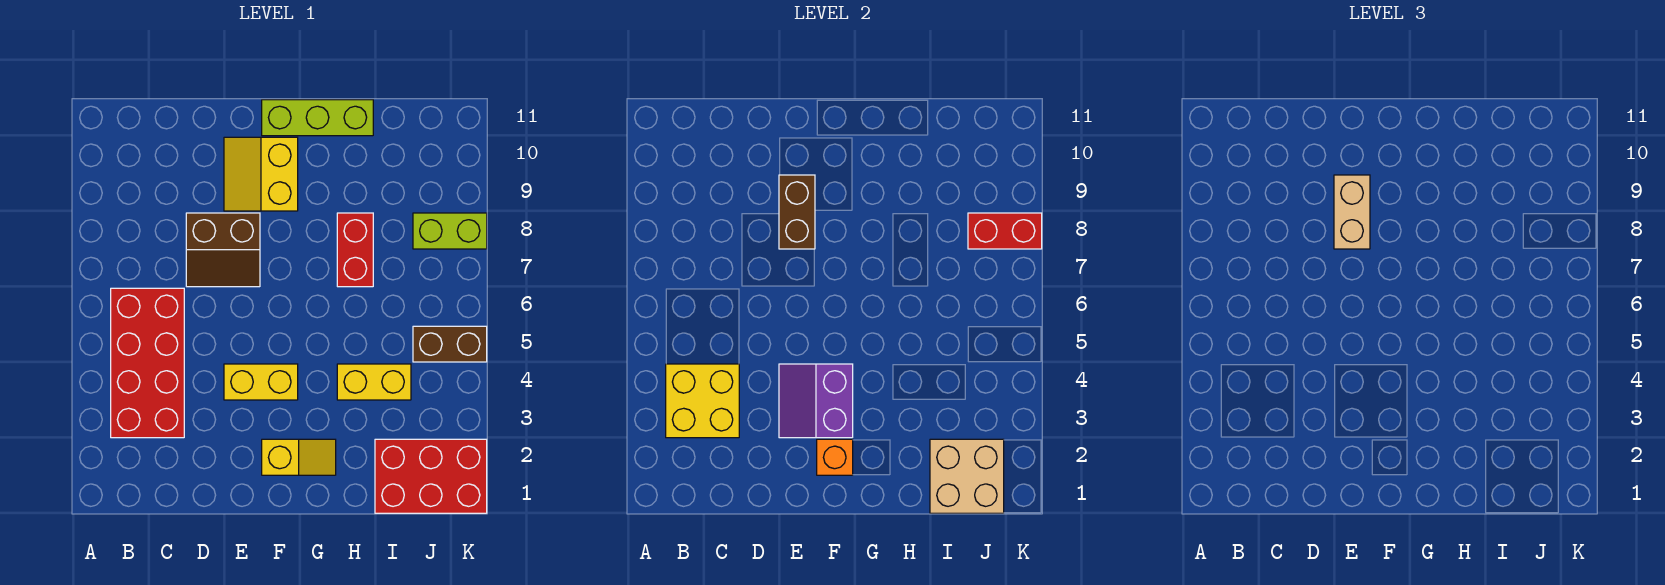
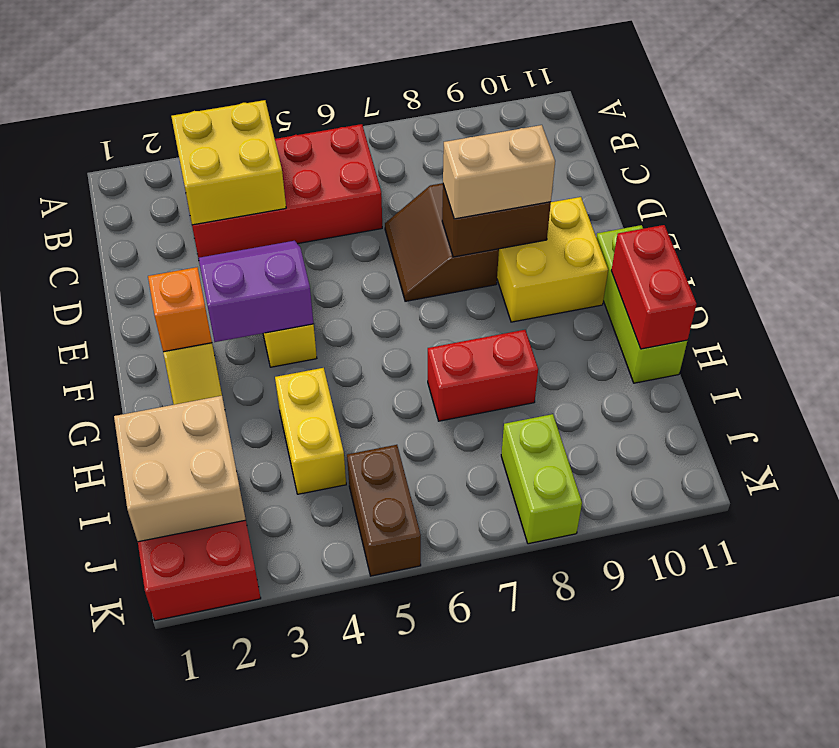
yellow slope E9:F10 level 1 top F -> yellow brick E9:F10 level 1
red brick J8:K8 level 2 -> red brick G11:H11 level 2

